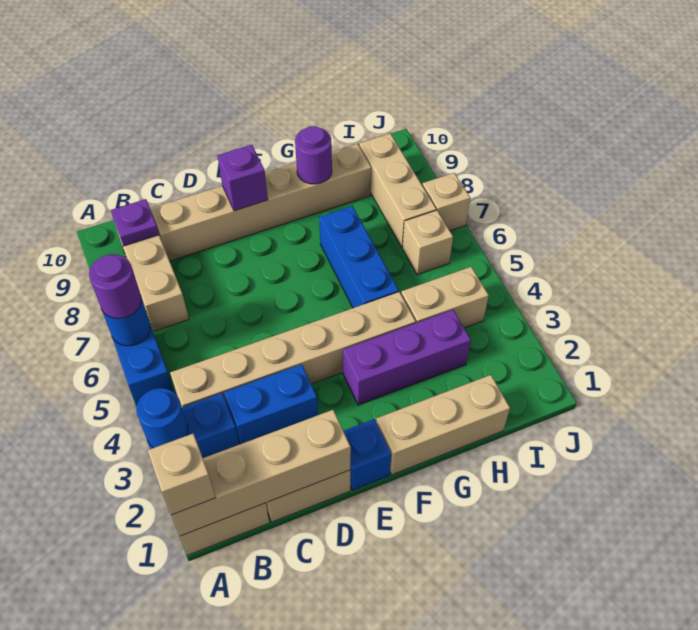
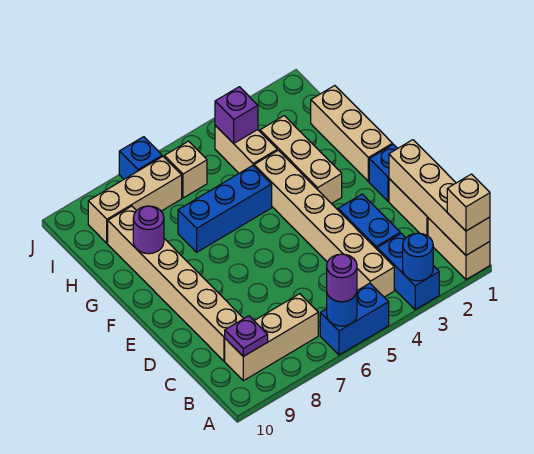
purple brick E9 level 2 -> purple brick I4 level 2
purple brick F3:H3 level 1 -> tan brick F3:H3 level 1
tan brick J7 level 1 -> blue brick J7 level 1

